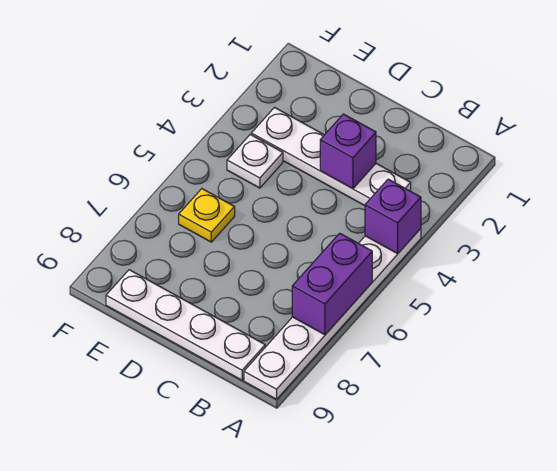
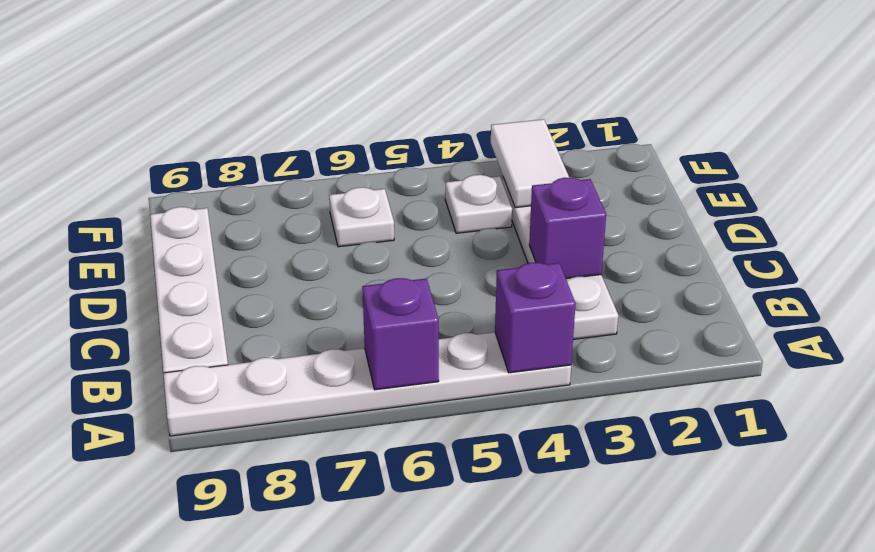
purple brick A6:A7 level 2 -> purple brick A6 level 2
none -> white tile E3:F3 level 2
yellow plate E6 level 1 -> white plate E6 level 1

